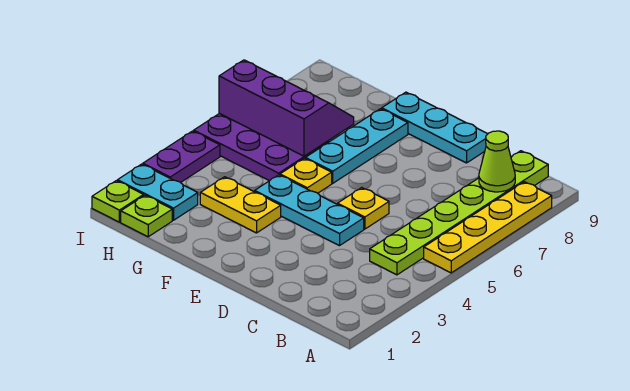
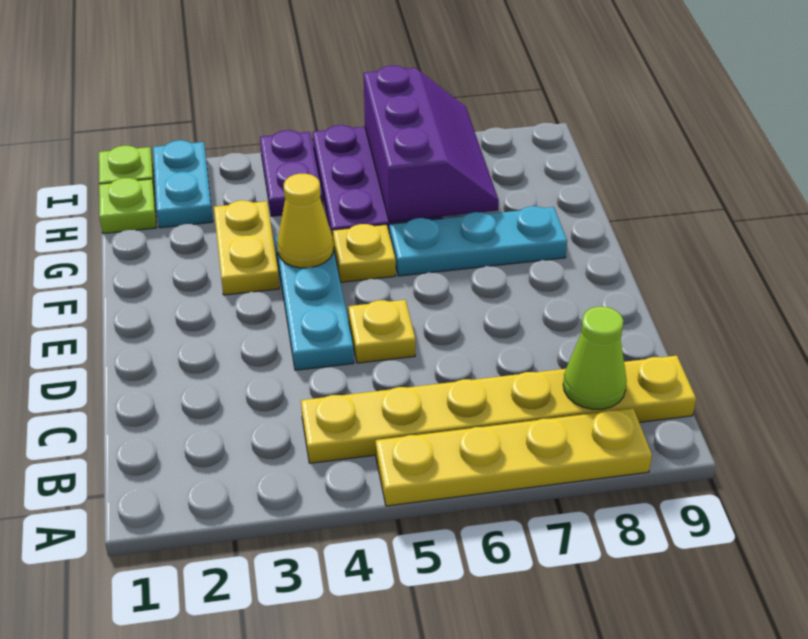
lime plate B4:B9 level 1 -> yellow plate B4:B9 level 1
cyan plate D9:F9 level 1 -> none
none -> yellow cone F4 level 2
purple plate I3:I4 level 1 -> purple plate H4:I4 level 1

